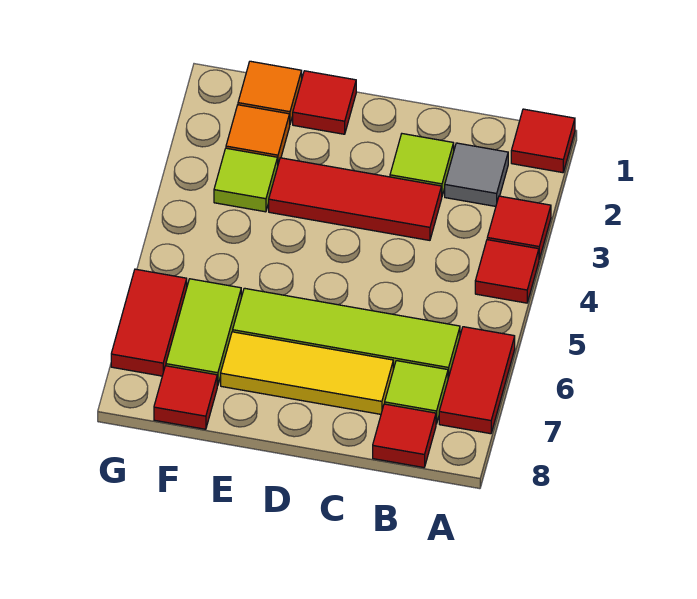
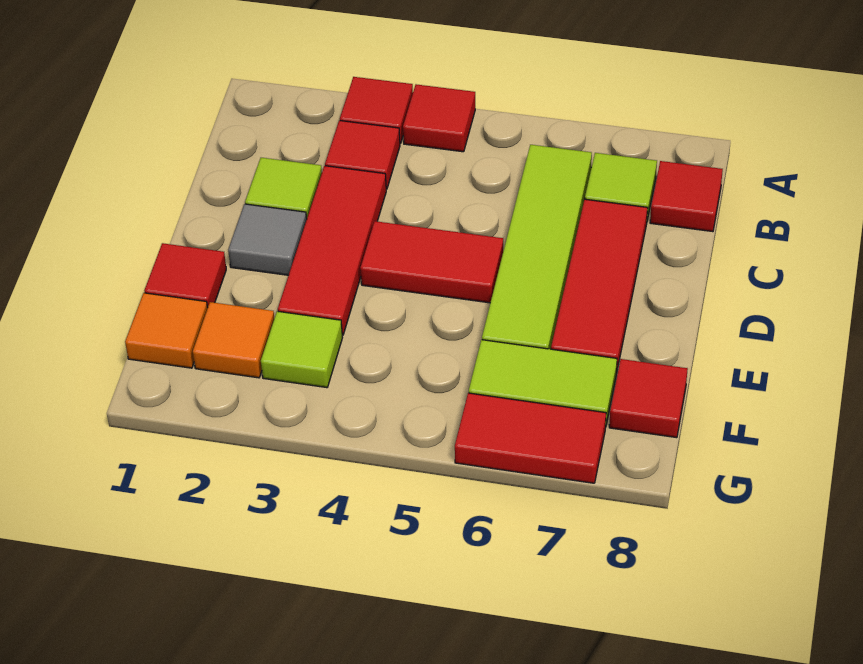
red tile A1 level 1 -> red tile B3 level 1
red tile A6:A7 level 1 -> red tile D4:D5 level 1
grey tile B2 level 1 -> grey tile D2 level 1
yellow tile C7:E7 level 1 -> red tile C7:E7 level 1

